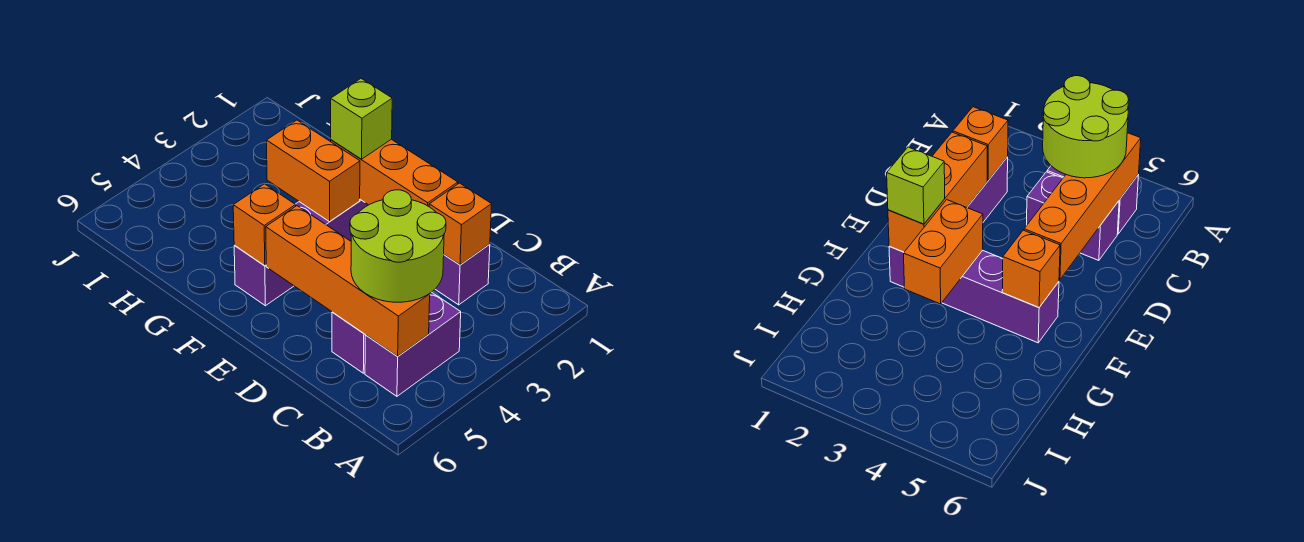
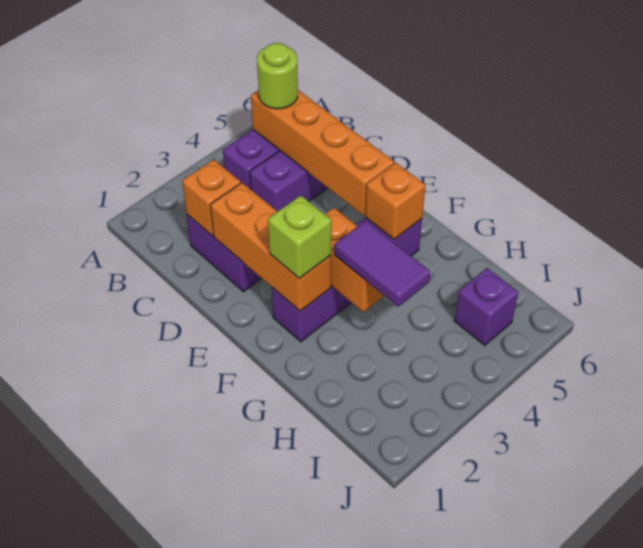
lime round brick B4:C5 level 3 -> lime round brick B5 level 3
none -> purple tile G3:H3 level 3
none -> purple brick I5 level 1

